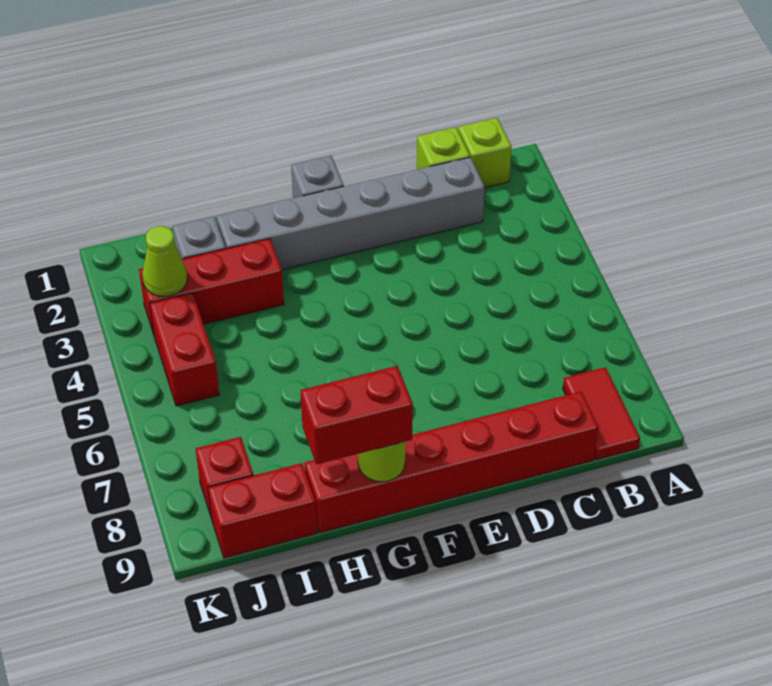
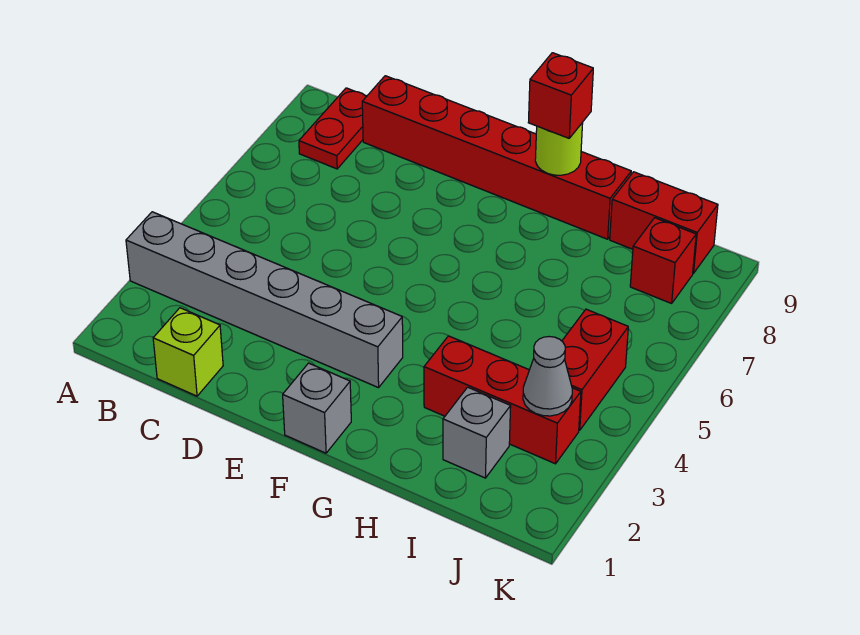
lime brick B1 level 1 -> none
red tile B8:B9 level 1 -> red plate B8:B9 level 1
grey brick C2:H2 level 1 -> grey brick A3:F3 level 1
red brick G9:H9 level 3 -> red brick G9 level 3
lime cone J3 level 2 -> grey cone J3 level 2

